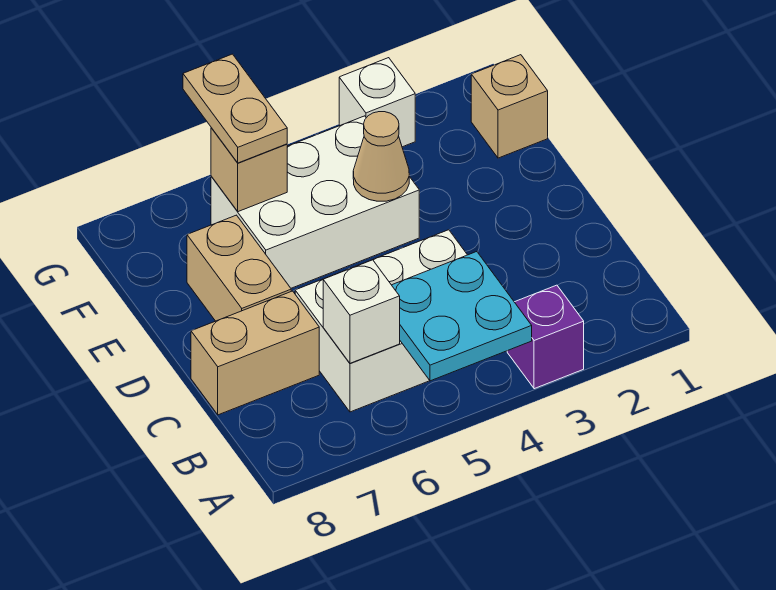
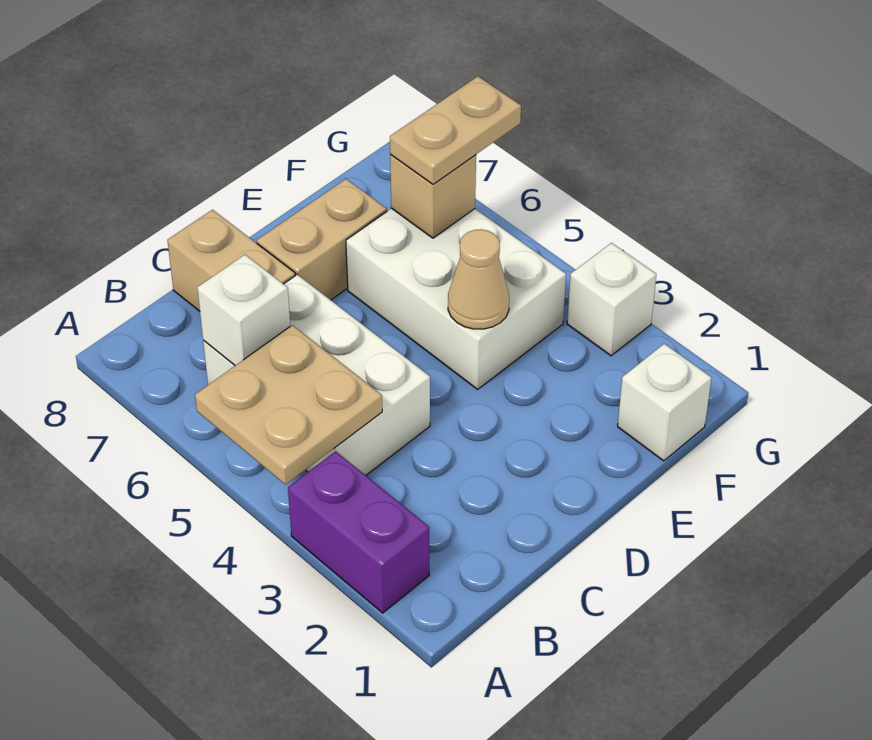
purple brick A3 level 1 -> purple brick A2:A3 level 1
cyan plate A4:B5 level 2 -> tan plate A4:B5 level 2
tan brick F1 level 1 -> white brick F1 level 1

